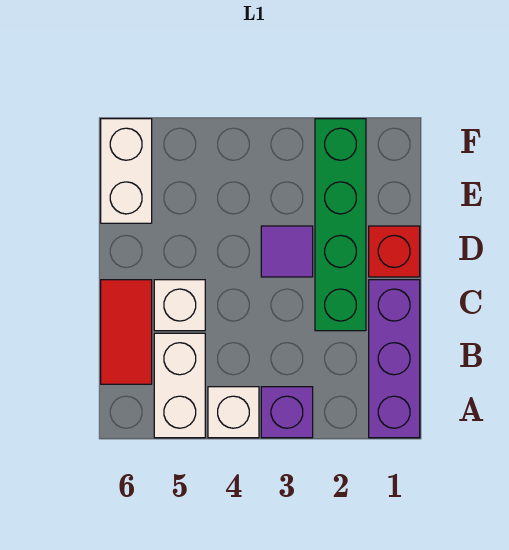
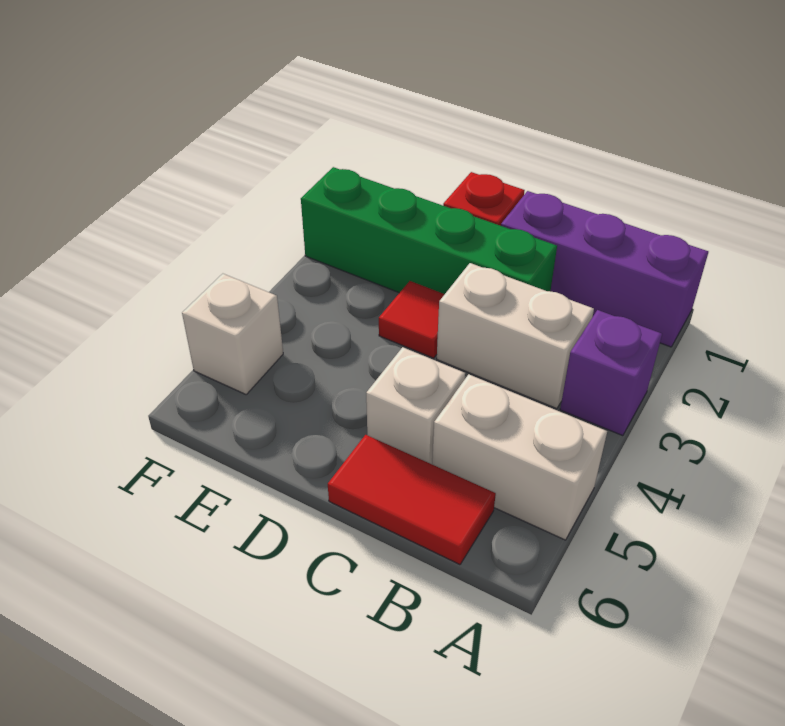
white brick A4 level 1 -> white brick F5 level 1
purple tile D3 level 1 -> red tile D3 level 1
white brick E6:F6 level 1 -> white brick B3:C3 level 1

